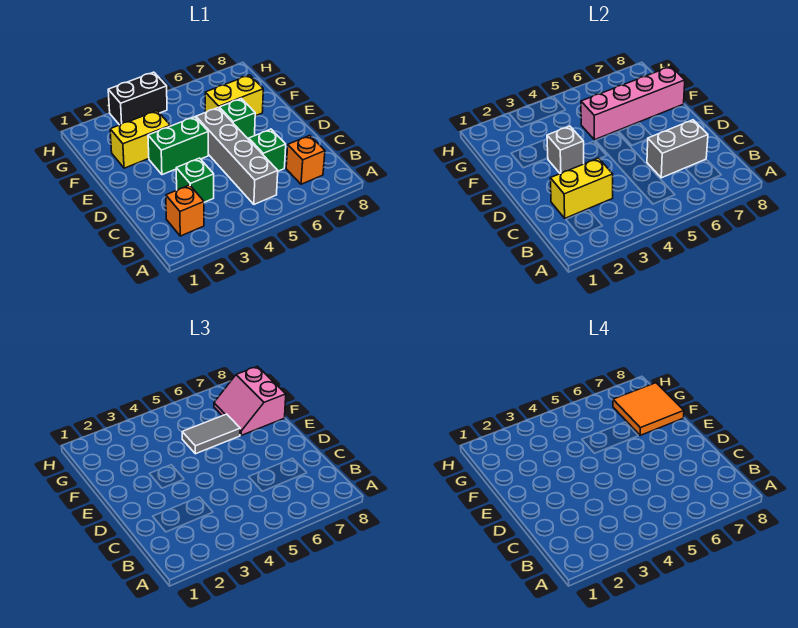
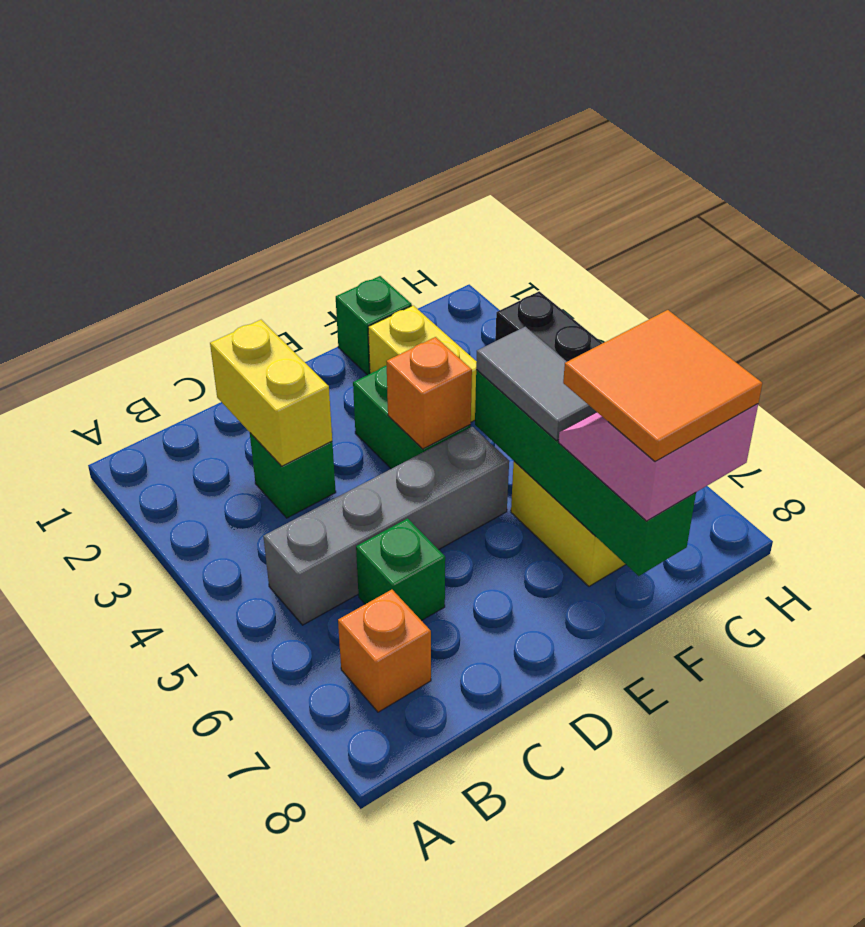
orange brick B2 level 1 -> orange brick E4 level 2
grey brick C6:C7 level 2 -> none
grey brick E3 level 2 -> none
green brick E6 level 1 -> green brick F1 level 1
pink brick F5:F8 level 2 -> green brick F5:F8 level 2

